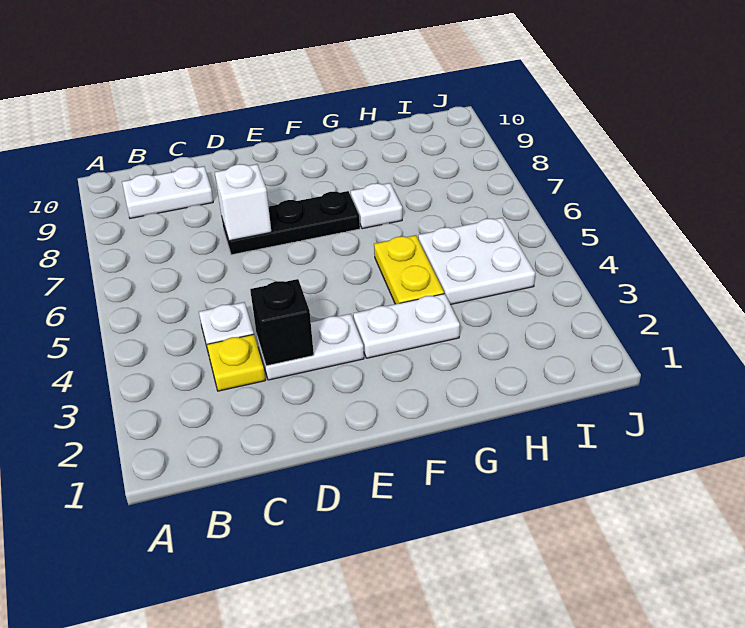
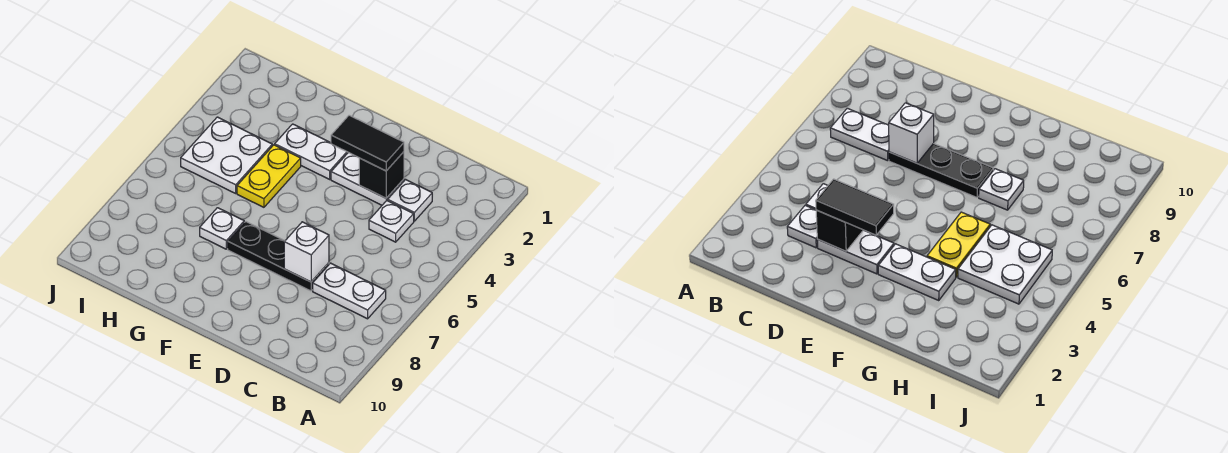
white plate B9:C9 level 1 -> white plate B7:C7 level 1
yellow plate C3 level 1 -> white plate C3 level 1
none -> black tile D3:E3 level 3

